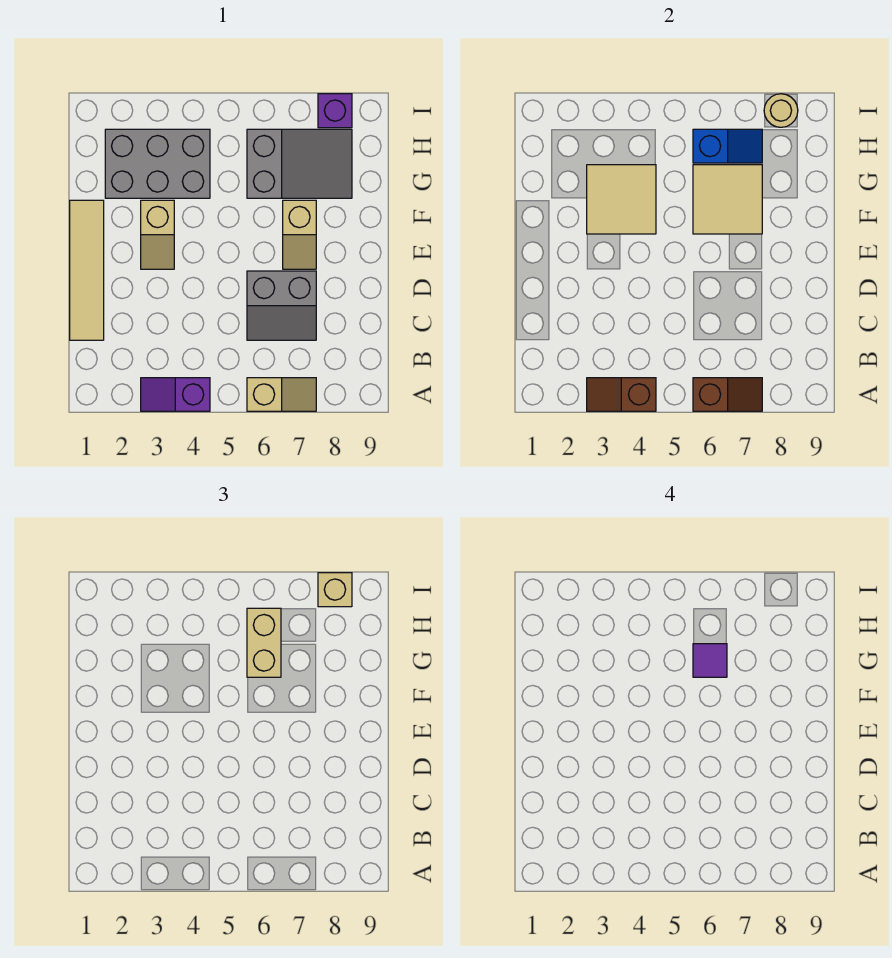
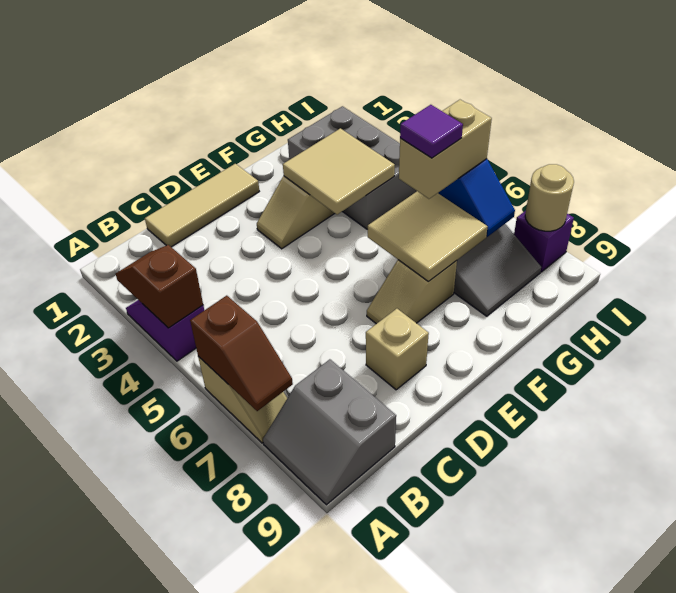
tan tile C1:F1 level 1 -> tan tile C1:E1 level 1
grey slope C6:D7 level 1 top D -> grey slope A8:B9 level 1 top B
tan brick I8 level 3 -> tan brick D8 level 1

